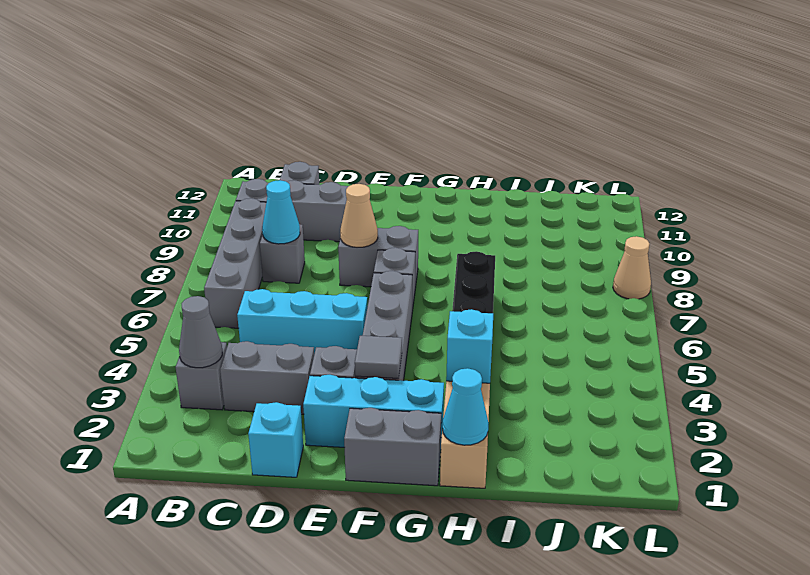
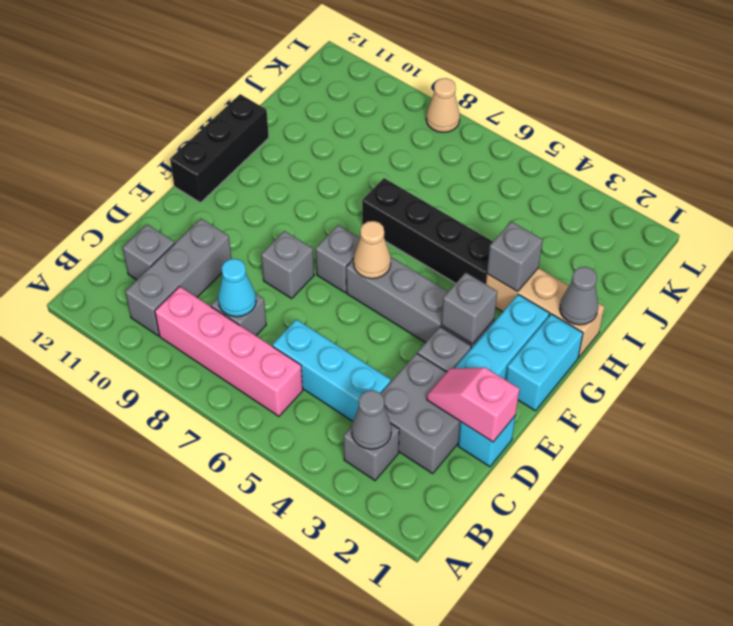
grey brick B6:B9 level 1 -> pink brick B6:B9 level 1
grey brick C3:D3 level 1 -> grey brick C2:D3 level 1
cyan brick C5:E5 level 1 -> cyan brick C4:C6 level 1
none -> pink slope D1:D2 level 2 top 1
grey brick E8:F8 level 1 -> grey brick E8 level 1
tan cone E8 level 2 -> tan cone F6 level 2
grey brick F1:G1 level 1 -> cyan brick F1:G1 level 1
grey tile F3 level 2 -> grey brick F3 level 2
none -> black brick F12:H12 level 1
cyan cone H1 level 2 -> grey cone H1 level 2
cyan brick H3 level 2 -> grey brick H3 level 2

